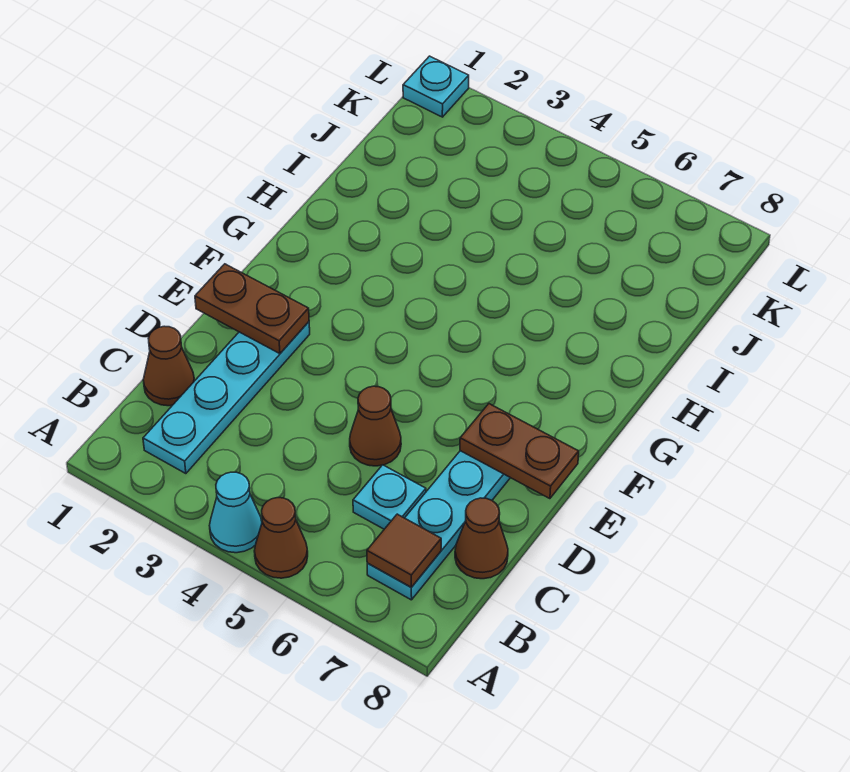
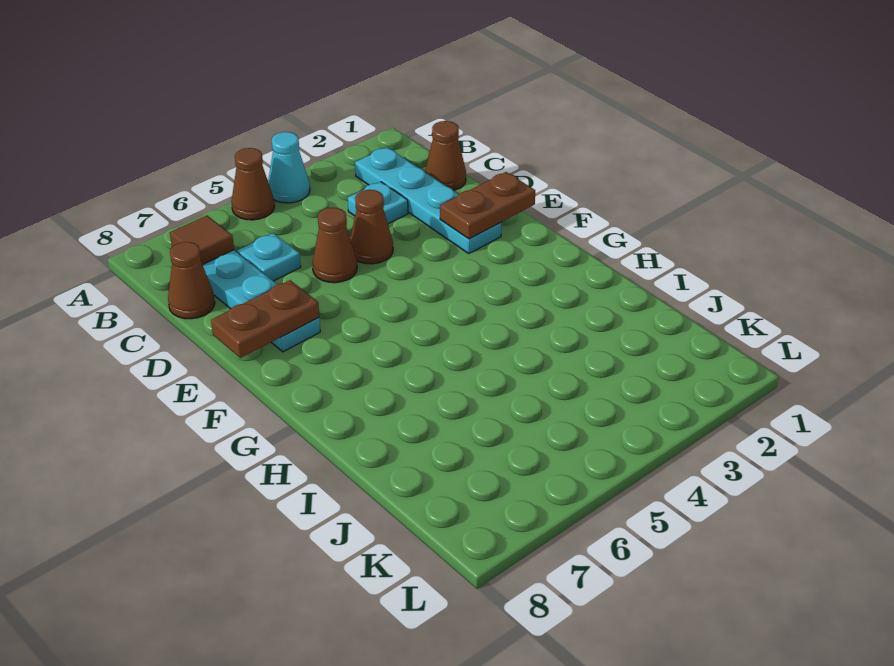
none -> brown cone D4 level 1
cyan plate L1 level 1 -> cyan plate C3 level 1

